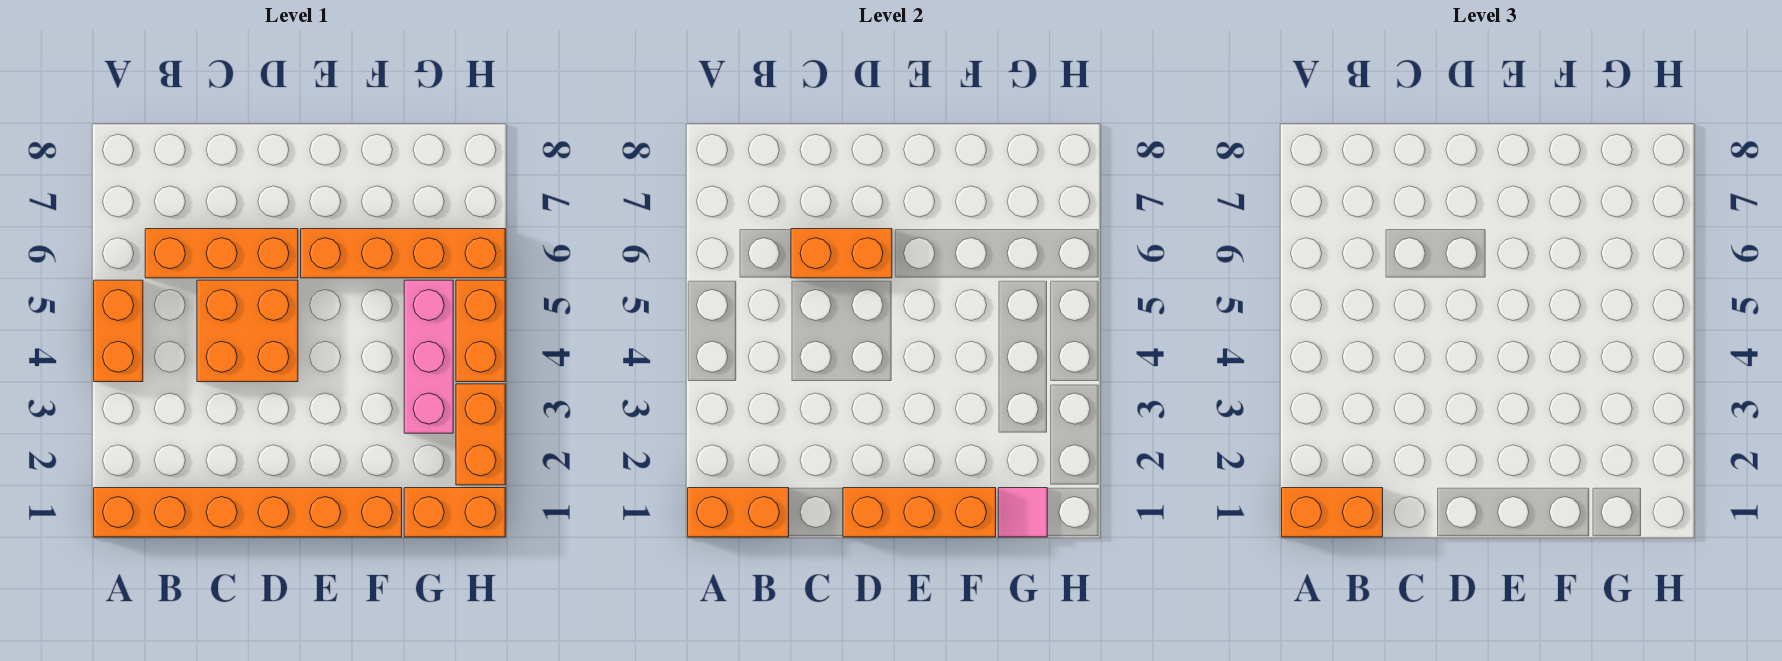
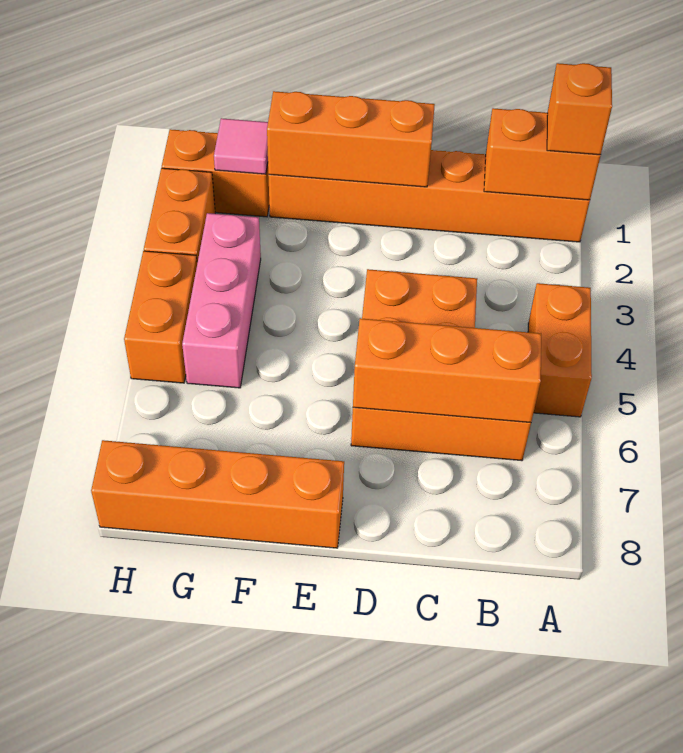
orange brick A1:B1 level 3 -> orange brick A1 level 3
orange brick C6:D6 level 2 -> orange brick B6:D6 level 2
orange brick E6:H6 level 1 -> orange brick E8:H8 level 1

